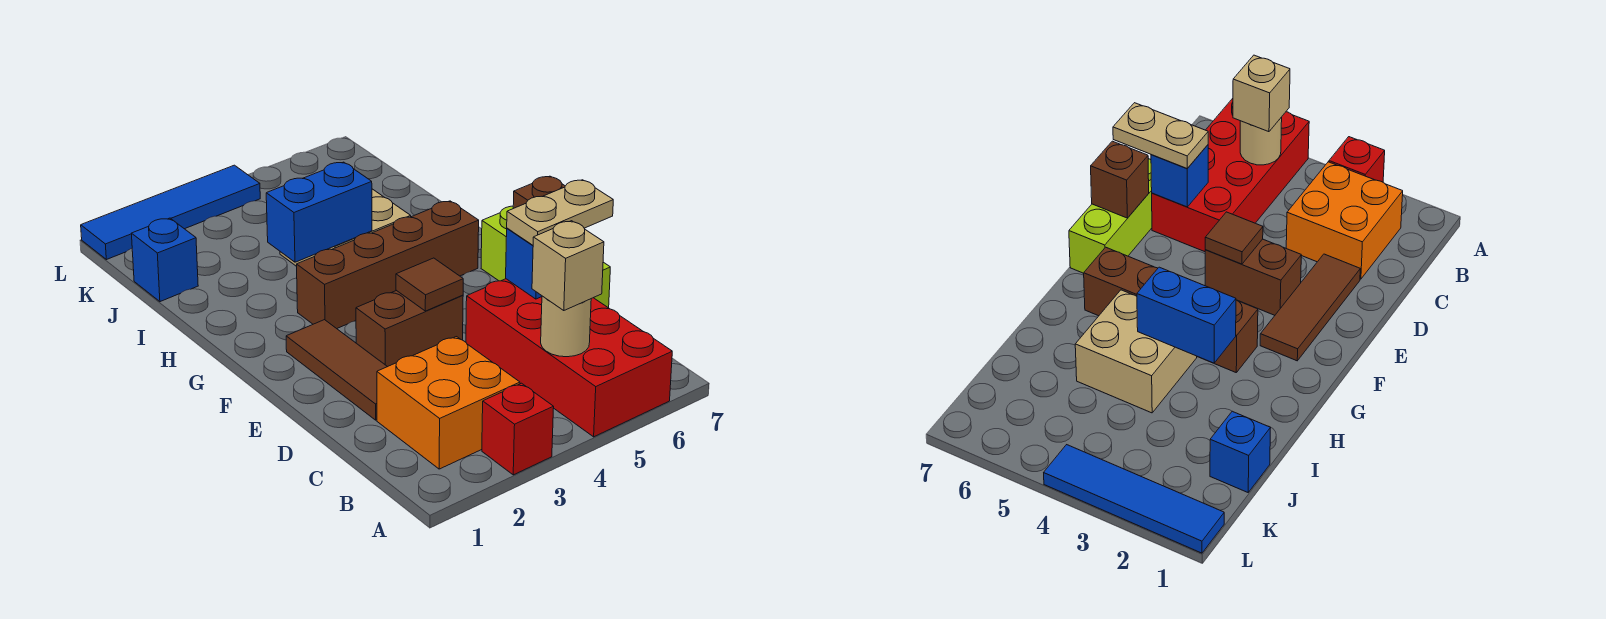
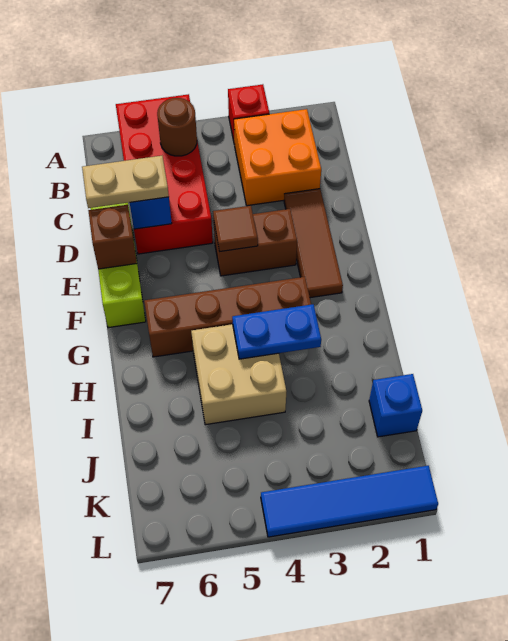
tan round brick B5 level 2 -> brown round brick B5 level 2
tan brick B5 level 3 -> none
blue brick H3:H4 level 2 -> blue plate H3:H4 level 2

